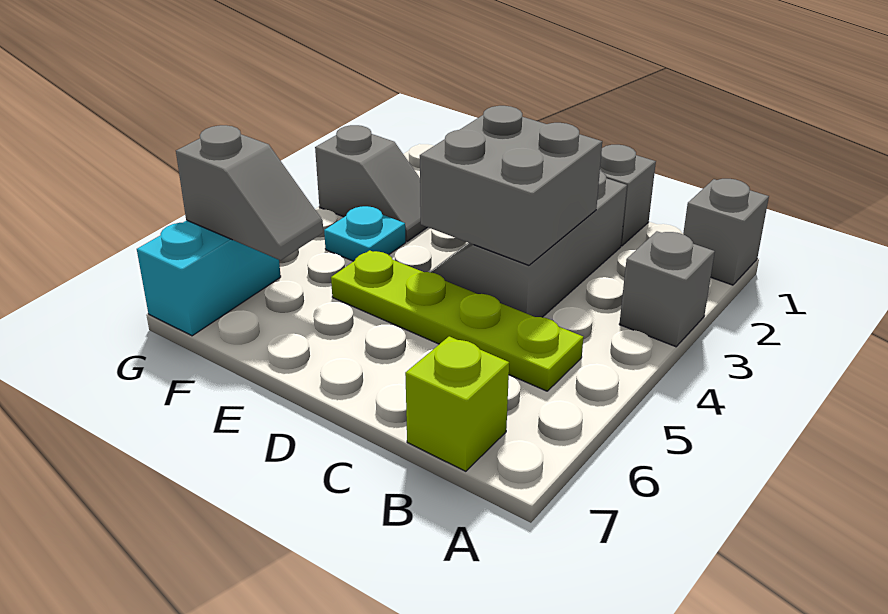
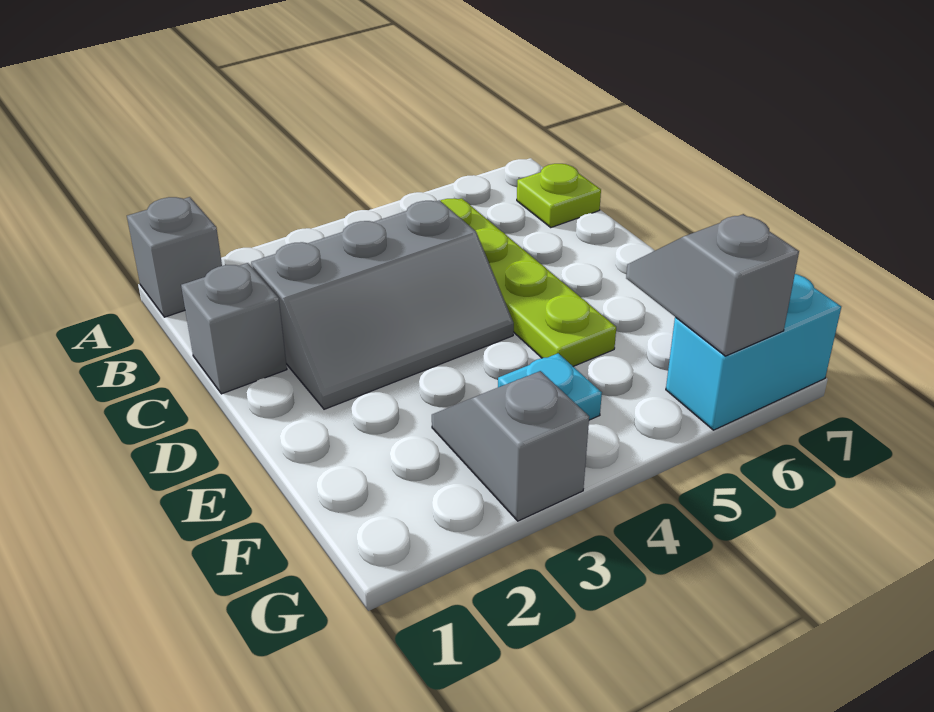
grey brick A3 level 1 -> none
lime brick B7 level 1 -> lime plate B7 level 1
grey brick C3:D4 level 2 -> none

